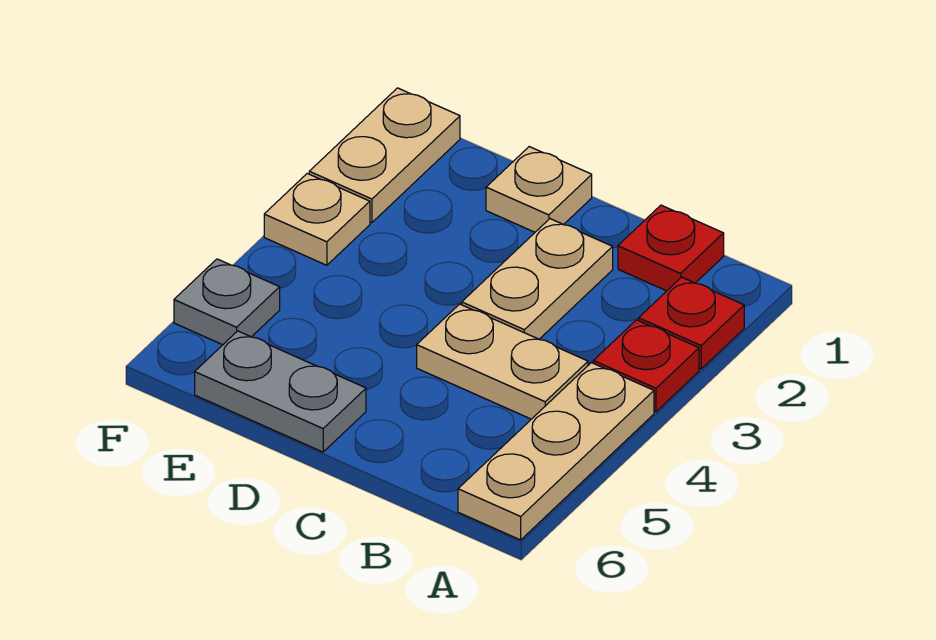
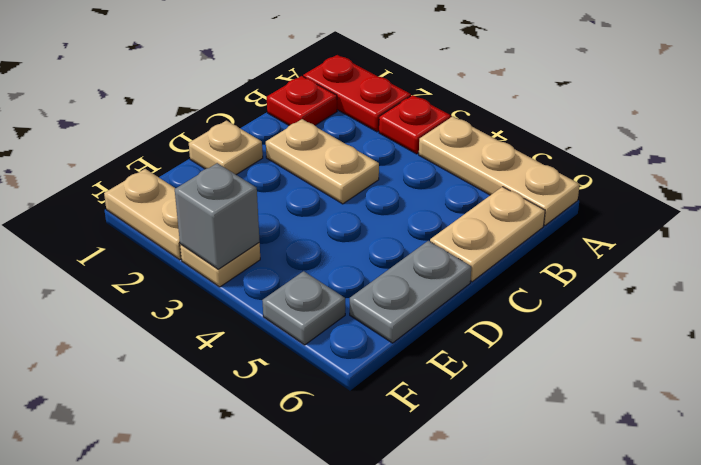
red plate A2 level 1 -> red plate A1:A2 level 1
tan plate B4:C4 level 1 -> tan plate B6:C6 level 1
none -> grey brick F3 level 2

